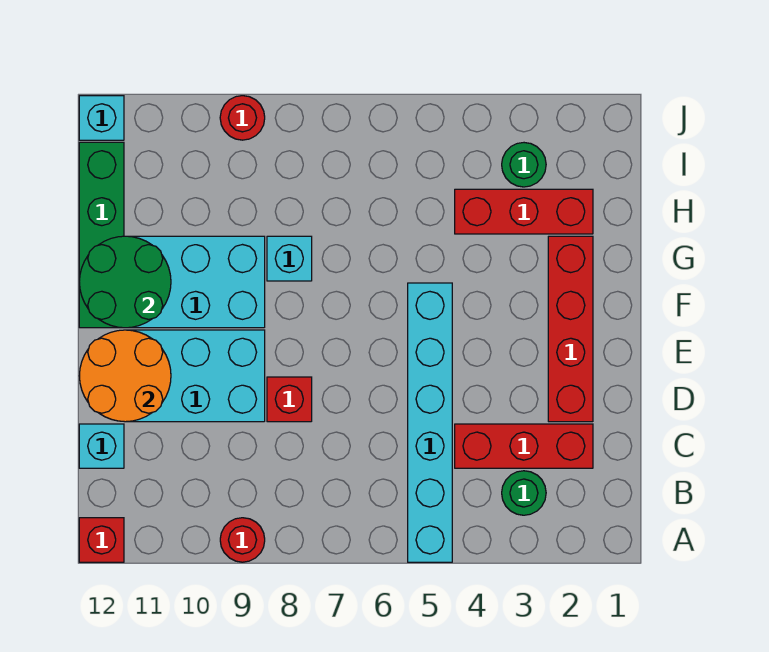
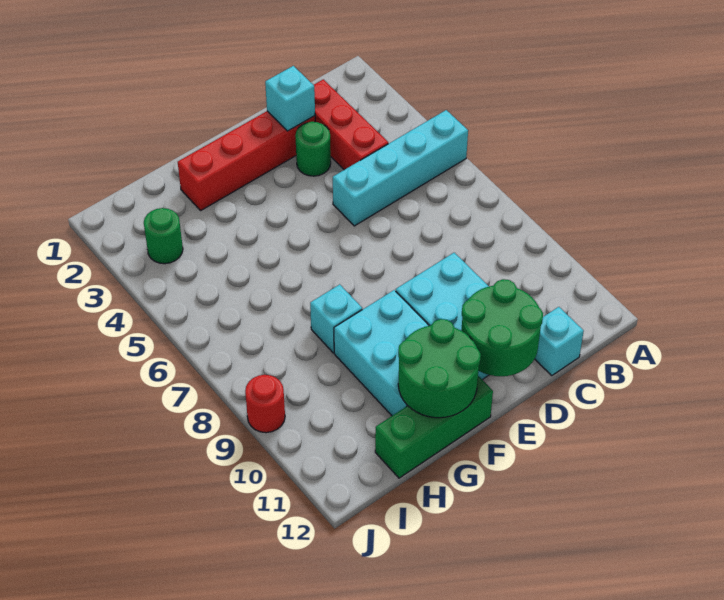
cyan brick A5:F5 level 1 -> cyan brick A5:D5 level 1
red round brick A9 level 1 -> none
red brick A12 level 1 -> none
green round brick B3 level 1 -> green round brick D3 level 1
red brick D8 level 1 -> none
orange round brick D11:E12 level 2 -> green round brick D11:E12 level 2
green brick F12:I12 level 1 -> green brick F12:H12 level 1
red brick H2:H4 level 1 -> none
cyan brick J12 level 1 -> cyan brick D2 level 2

